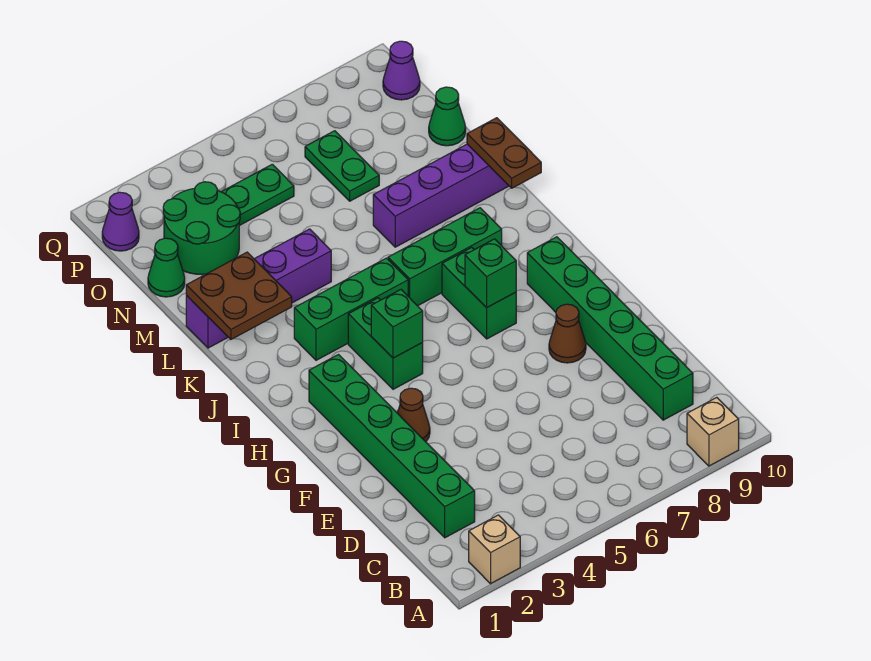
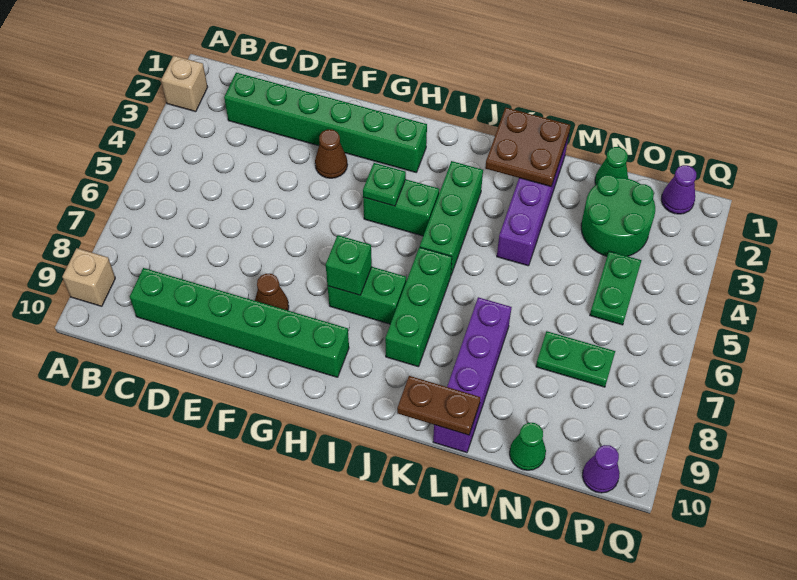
green brick H4 level 2 -> green plate H4 level 2

